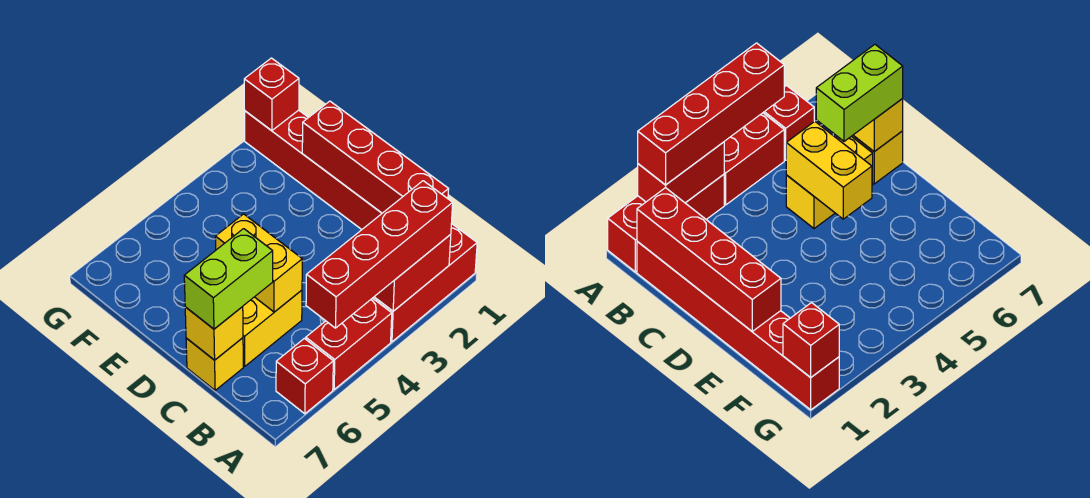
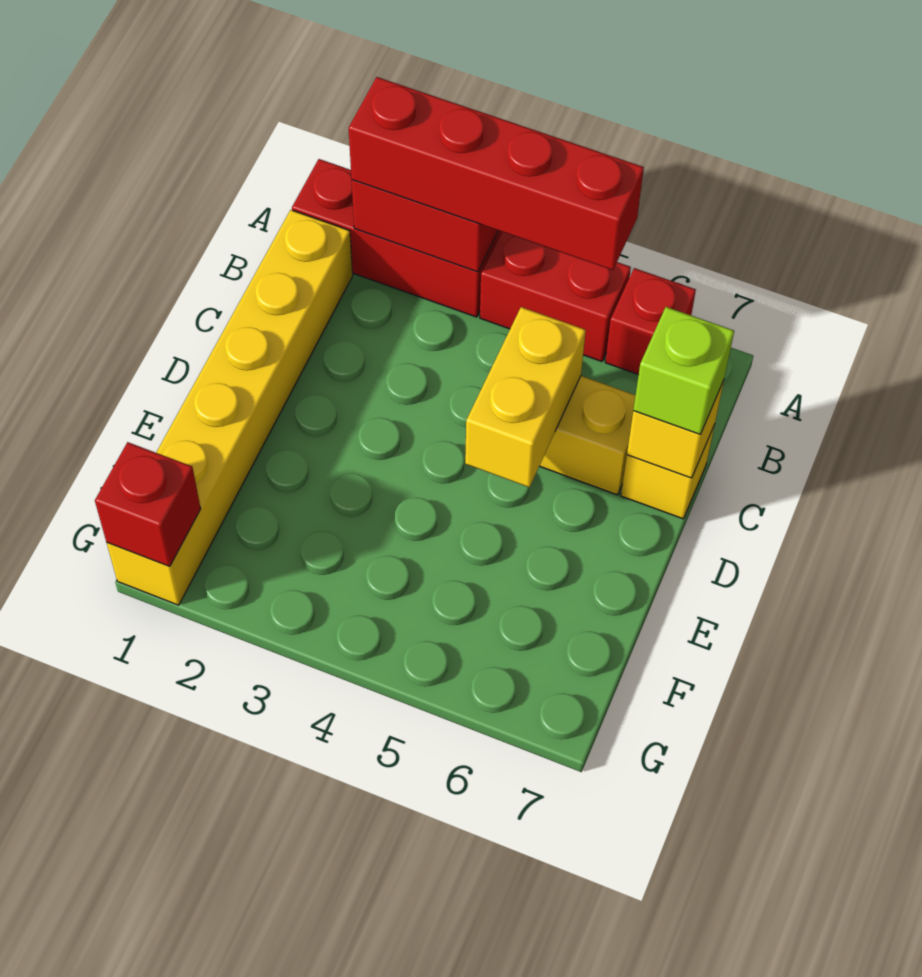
red brick B1:G1 level 1 -> yellow brick B1:G1 level 1
red brick B1:E1 level 2 -> none
lime brick C6:C7 level 3 -> lime brick C7 level 3

